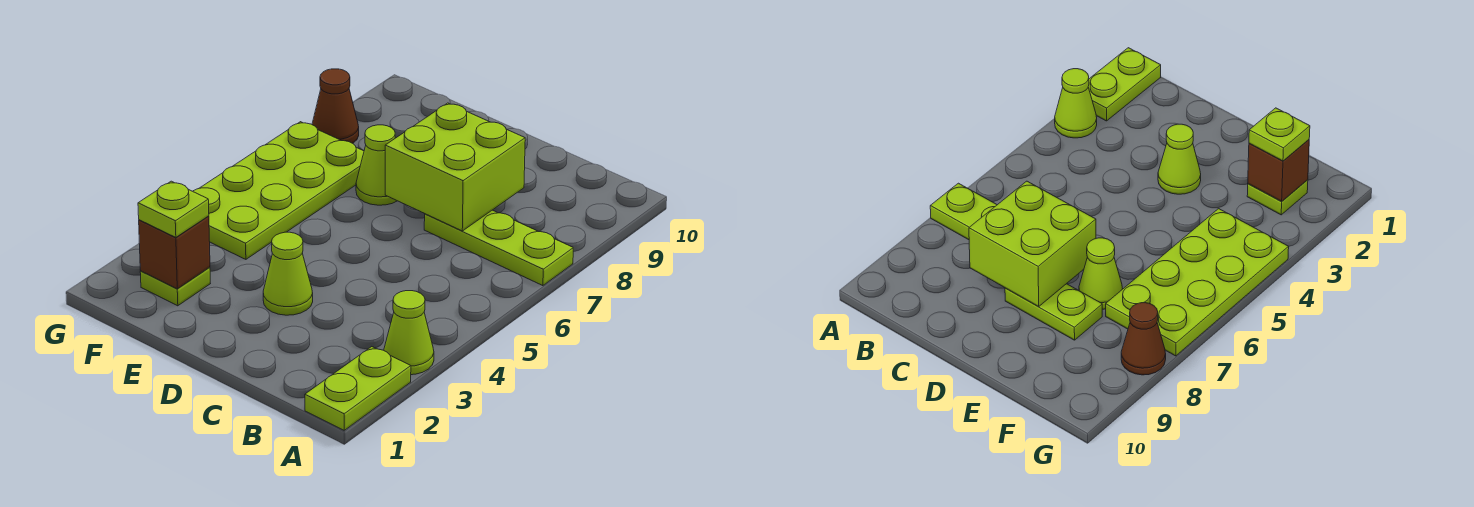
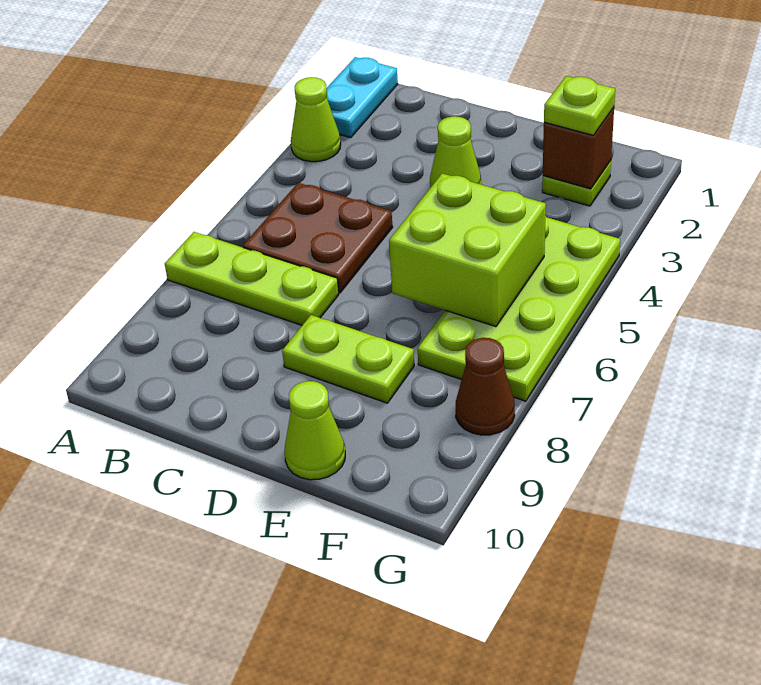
lime plate A1:A2 level 1 -> cyan plate A1:A2 level 1
none -> brown plate B5:C6 level 1
lime brick C7:D8 level 2 -> lime brick E5:F6 level 2
lime cone E7 level 1 -> lime cone E10 level 1

